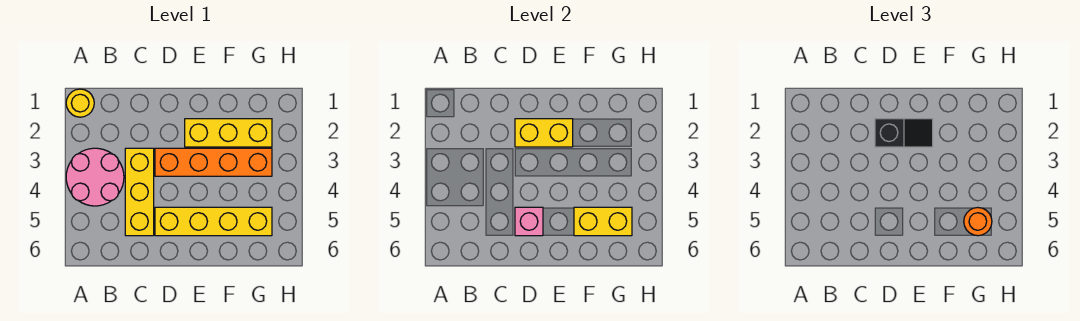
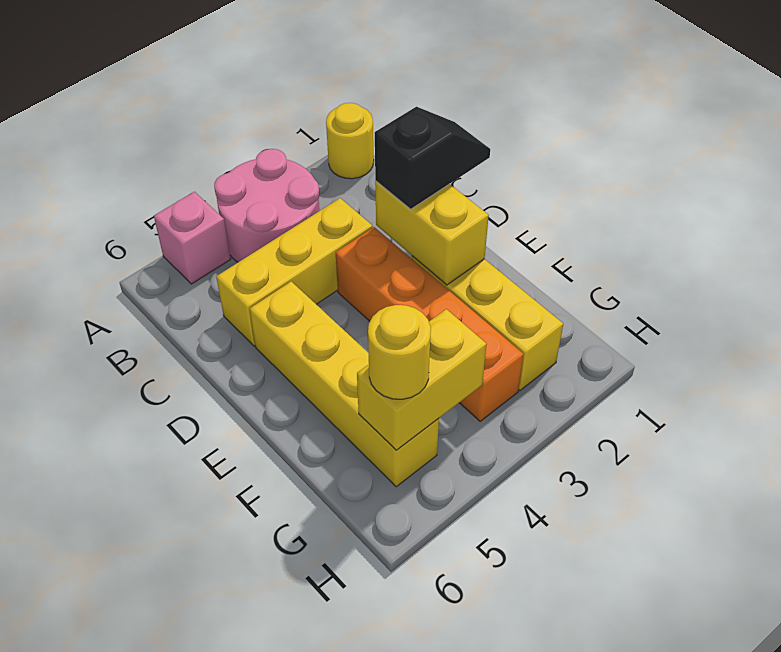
black slope D2:E2 level 3 top D -> black slope D1:D2 level 3 top 2
pink brick D5 level 2 -> pink brick A5 level 1
yellow brick F5:G5 level 2 -> yellow brick G4:G5 level 2
orange round brick G5 level 3 -> yellow round brick G5 level 3

